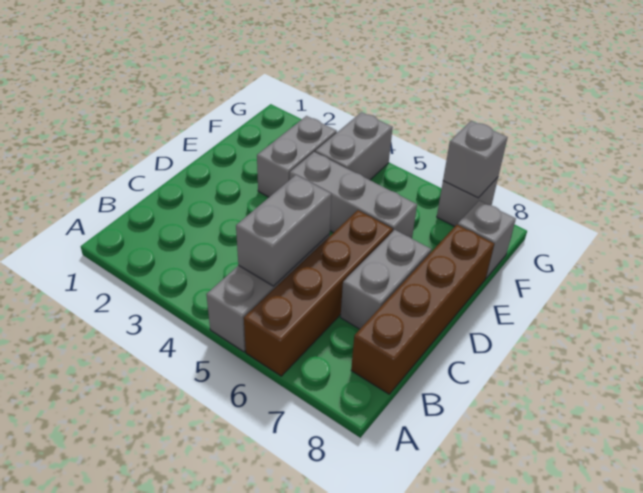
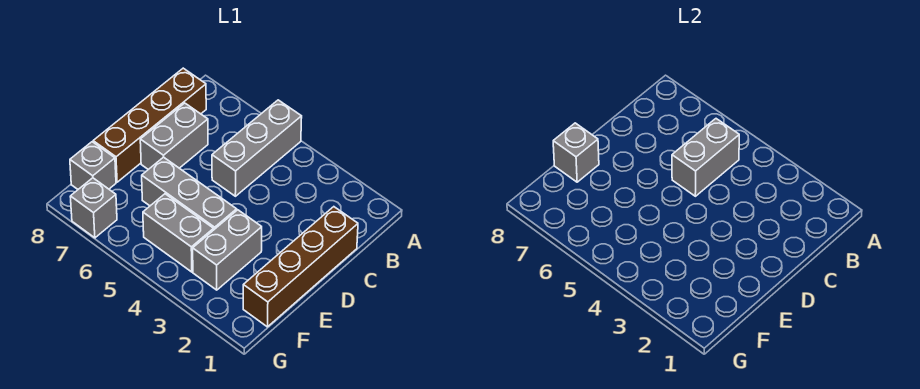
brown brick A6:D6 level 1 -> brown brick C1:F1 level 1
grey brick F4:G4 level 1 -> grey brick F4:F5 level 1
grey brick G7 level 2 -> grey brick E8 level 2

